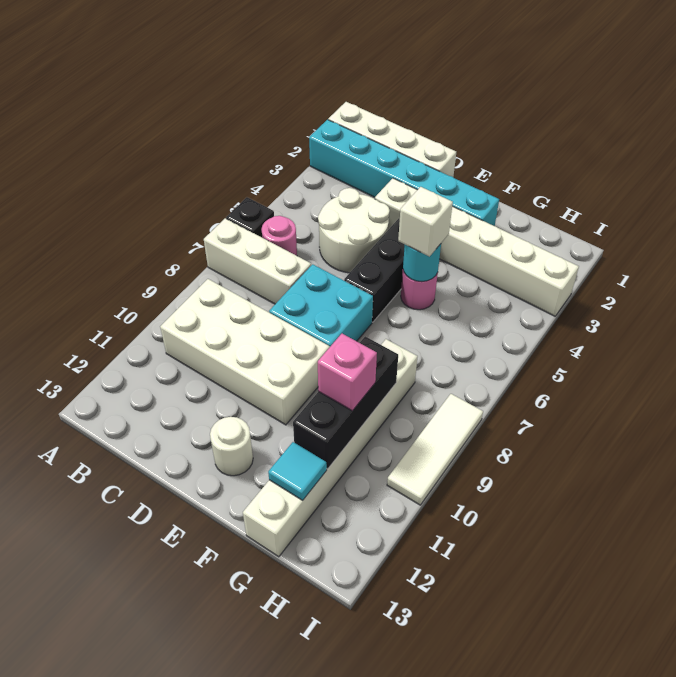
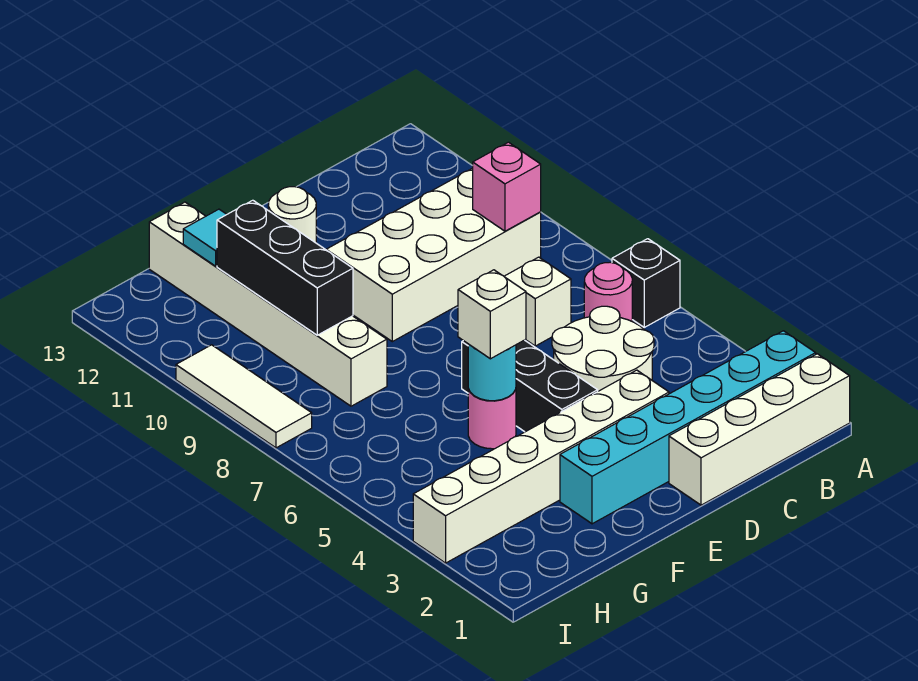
white brick A7:C7 level 1 -> white brick C7 level 1
cyan brick D7:E8 level 1 -> none
pink brick G10 level 3 -> pink brick B9 level 2

